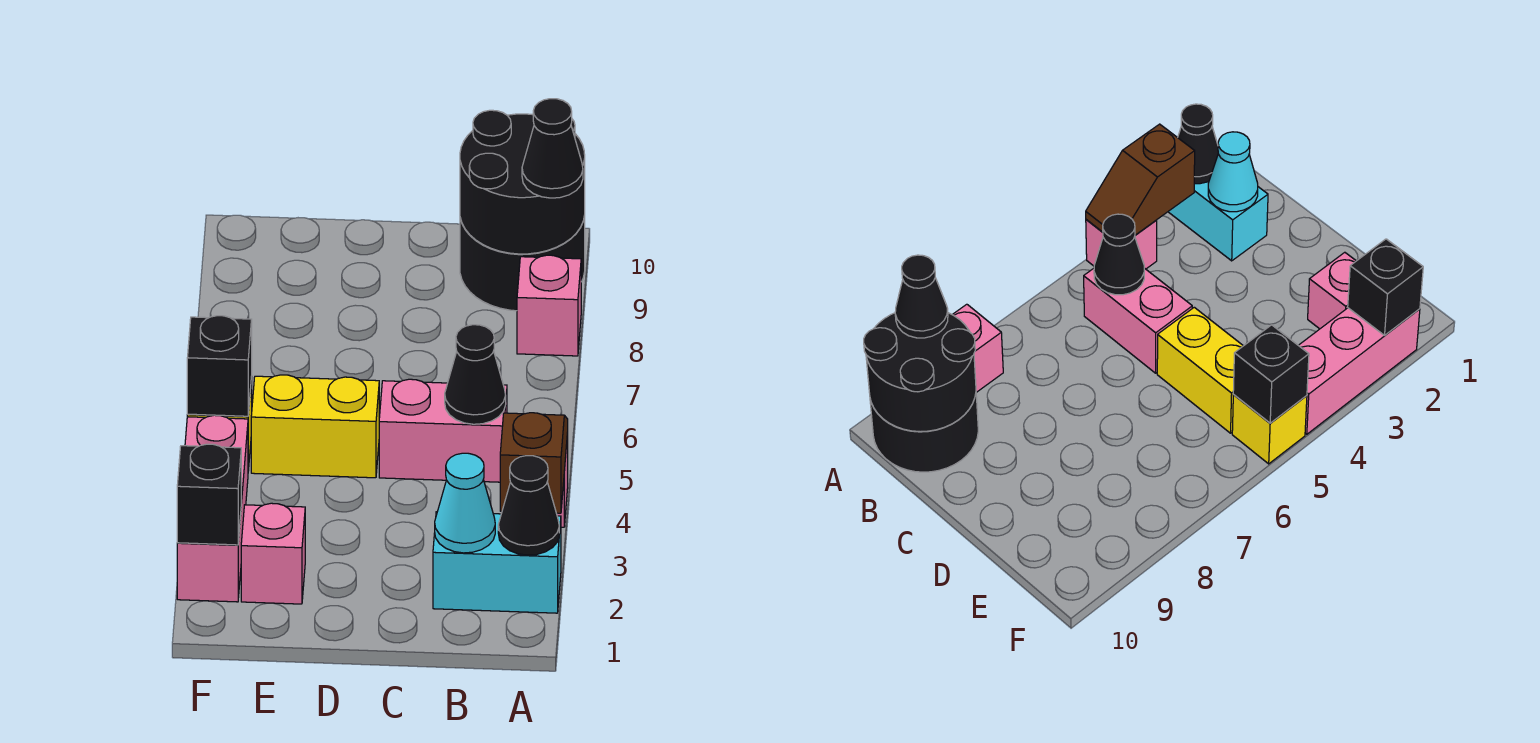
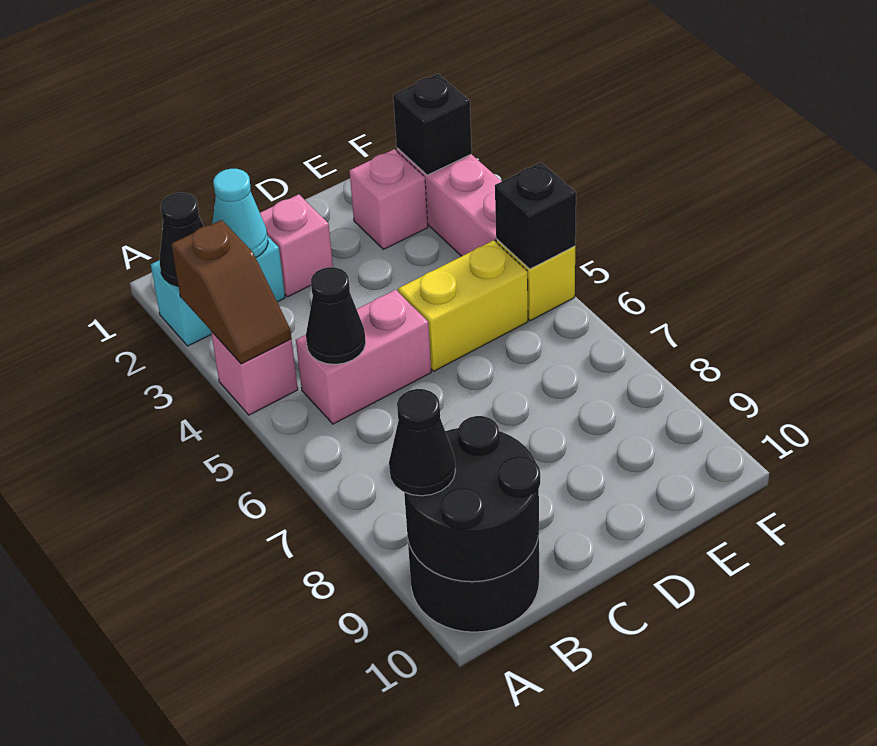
pink brick A8 level 1 -> pink brick C2 level 1

